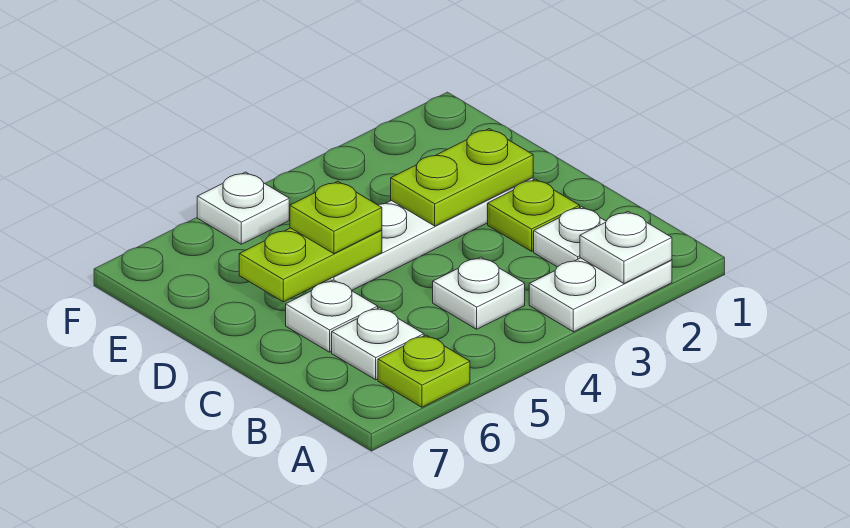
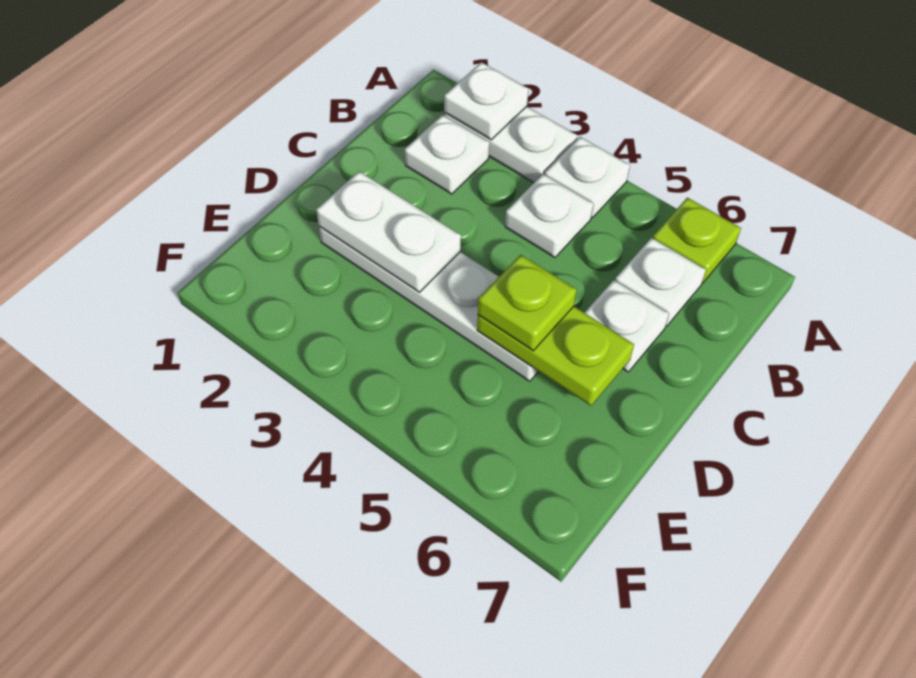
lime plate C2 level 1 -> none
lime plate D2:D3 level 2 -> white plate D2:D3 level 2
white plate F5 level 1 -> white plate A4 level 1

